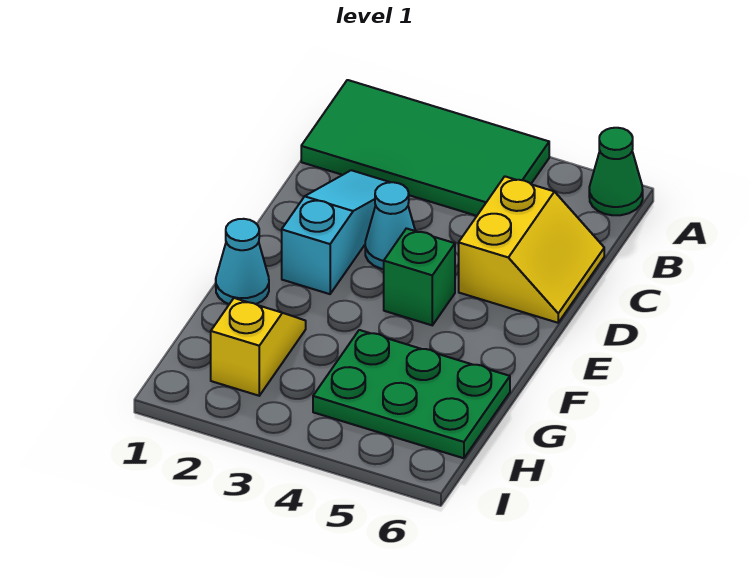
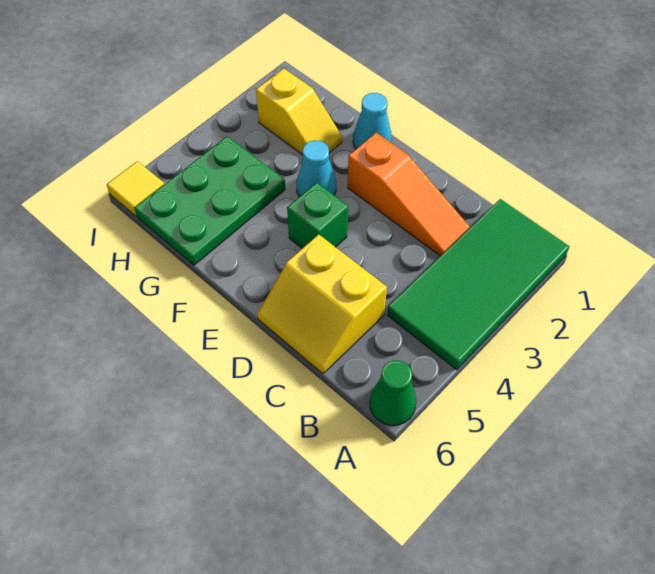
cyan slope C2:E2 level 1 top E -> orange slope C2:E2 level 1 top E
cyan cone D3 level 1 -> cyan cone F3 level 1
none -> yellow tile I6 level 1

